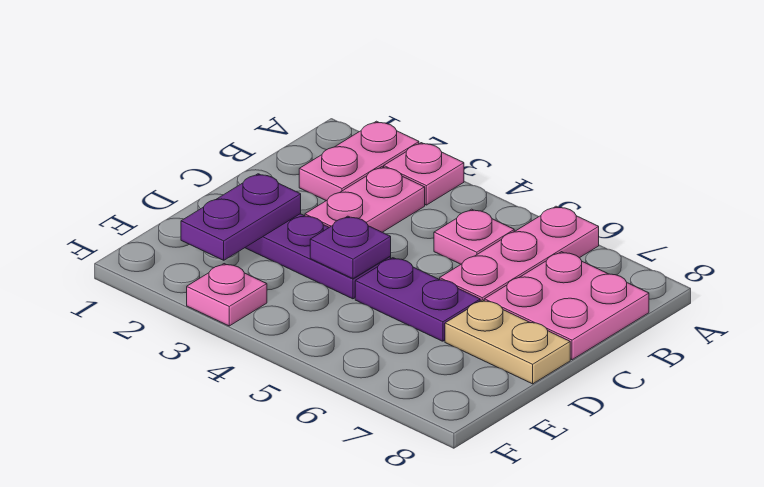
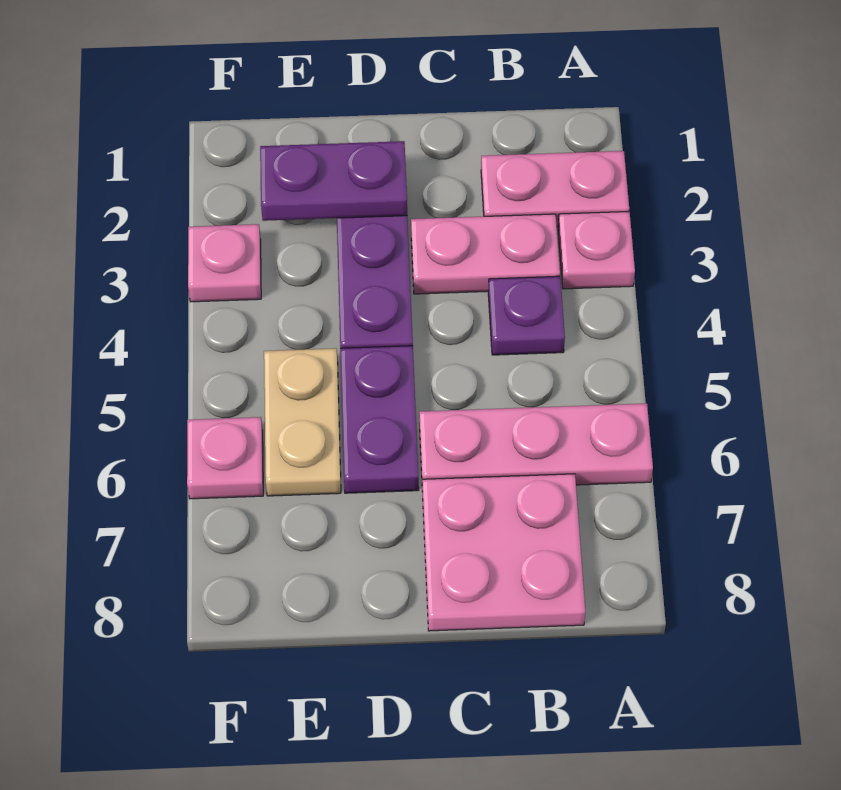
pink plate B5 level 1 -> pink plate F6 level 1
purple plate D4 level 2 -> purple plate B4 level 1
tan plate D7:D8 level 1 -> tan plate E5:E6 level 1

